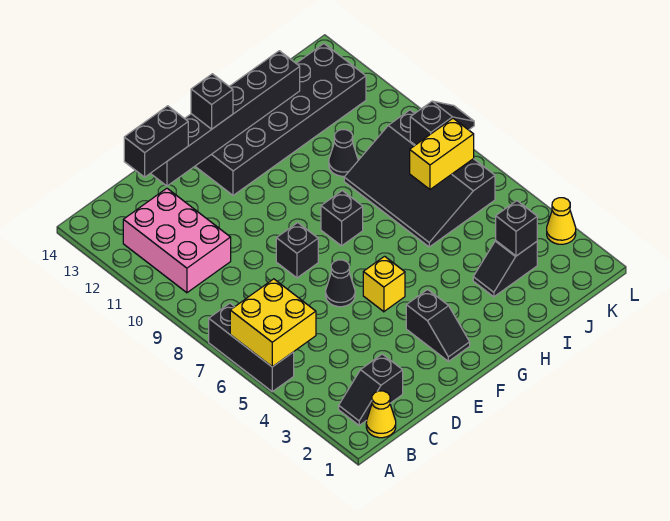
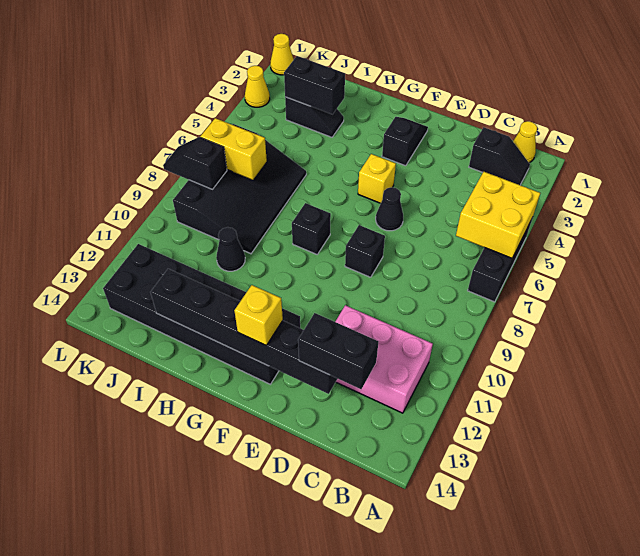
pink brick B10:C12 level 1 -> pink brick B11:D12 level 1
black brick F13 level 3 -> yellow brick F13 level 3
black brick J3 level 2 -> black brick I3:J3 level 2
none -> yellow cone L1 level 1

